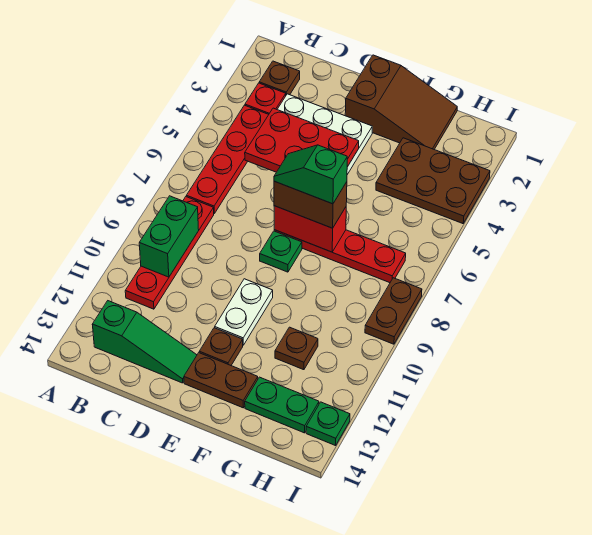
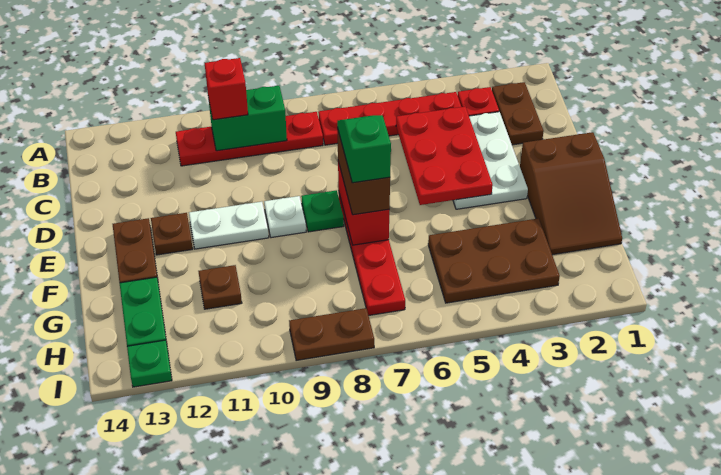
brown plate B2 level 1 -> brown plate B2:C2 level 1
none -> red brick B10 level 3
green slope B13:D13 level 1 top B -> none
none -> white plate E9 level 1
brown plate G3:I4 level 1 -> brown plate G3:H5 level 1

